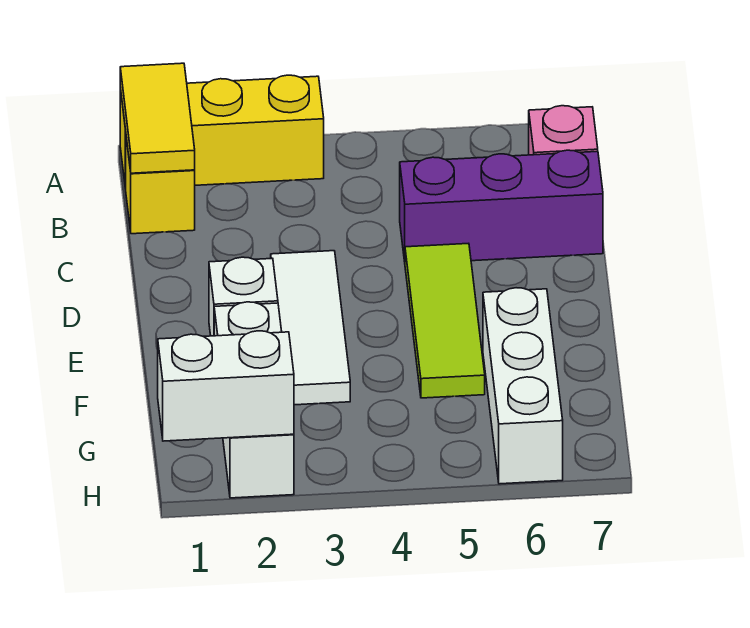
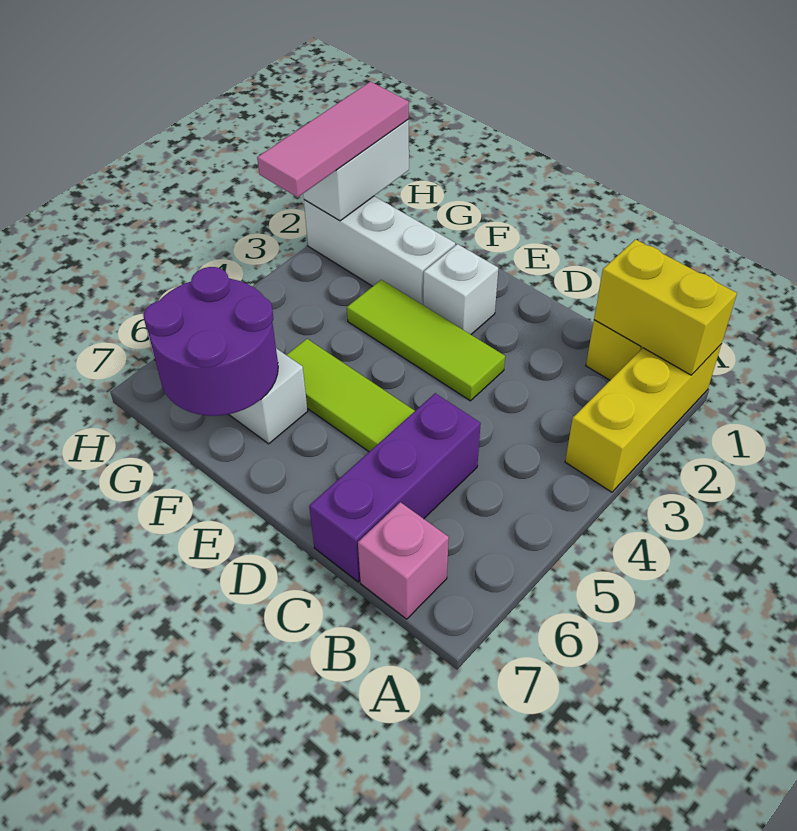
yellow tile A1:B1 level 2 -> yellow brick A1:B1 level 2
white tile D3:F3 level 1 -> lime tile D3:F3 level 1
none -> purple round brick F6:G7 level 2
none -> pink tile H1:H3 level 3

